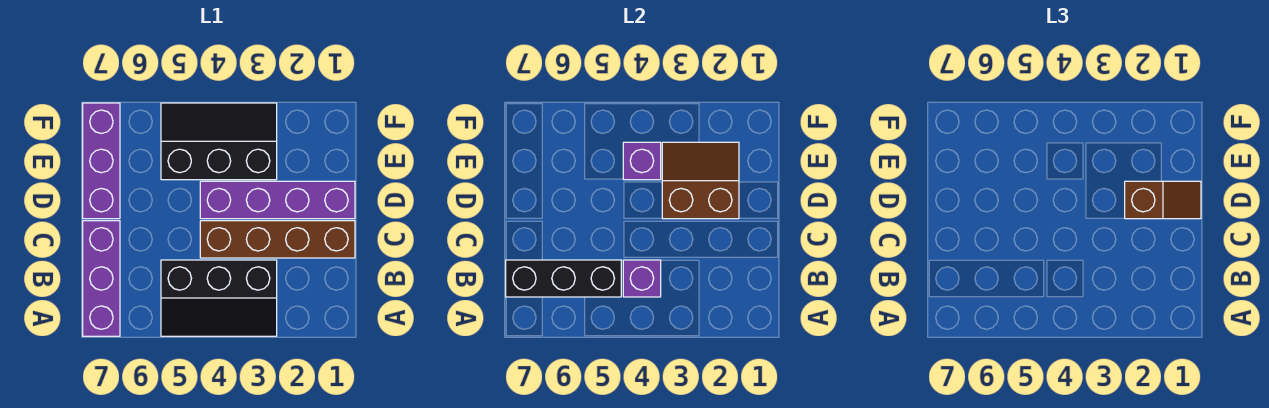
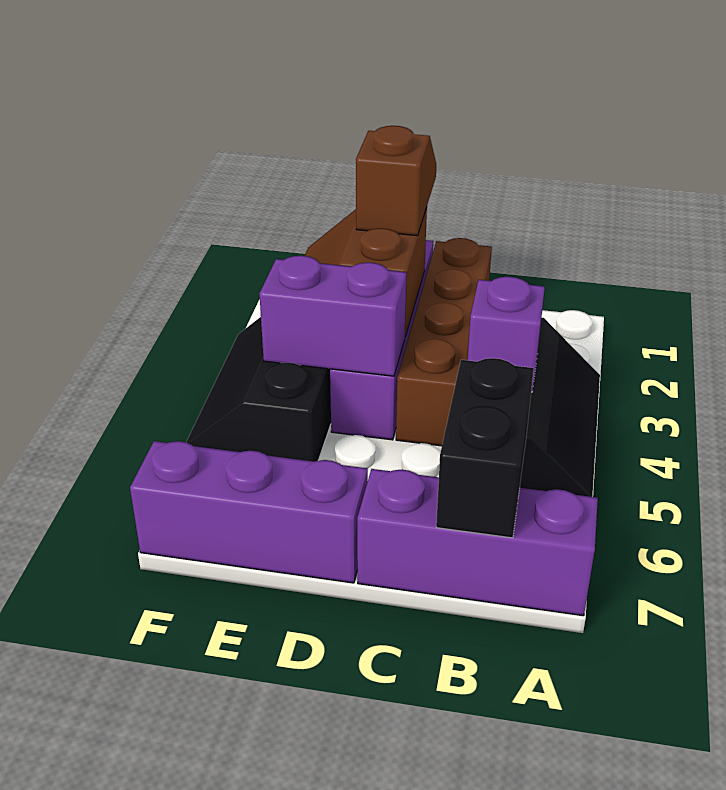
black brick B5:B7 level 2 -> black brick B6:B7 level 2
purple brick E4 level 2 -> purple brick D4:E4 level 2

